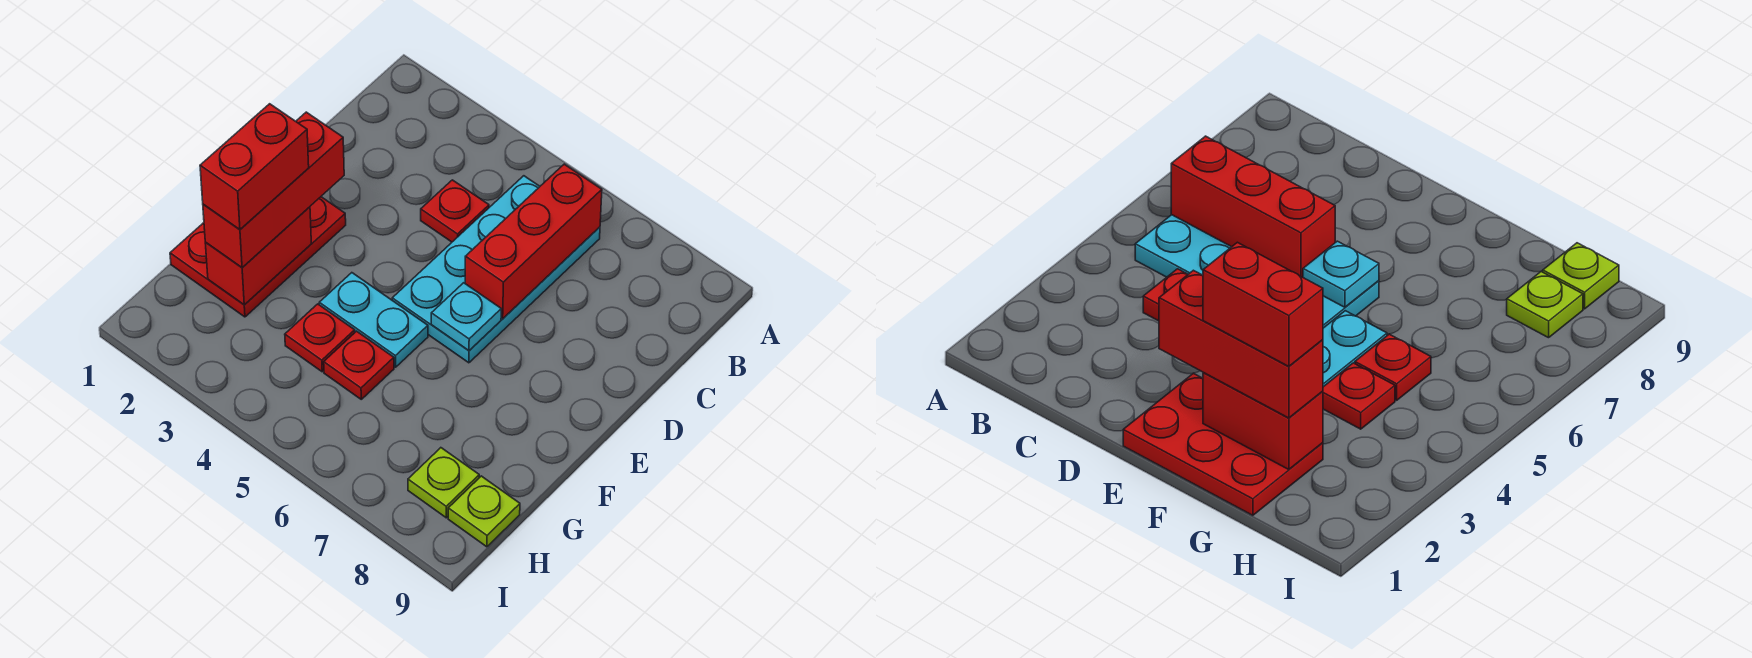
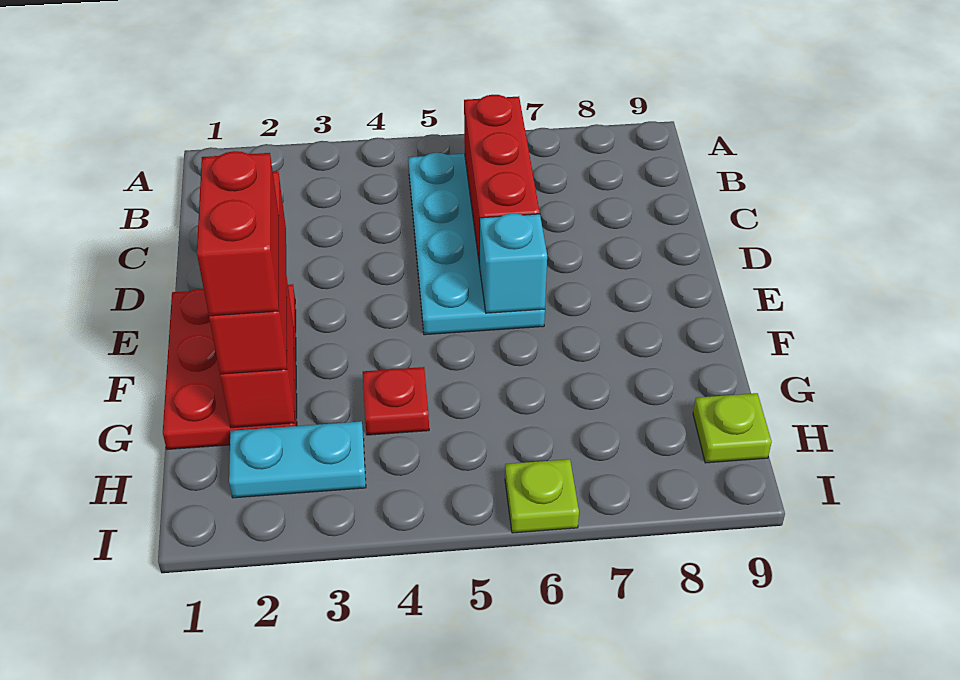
red plate C4 level 1 -> none
cyan plate E6 level 2 -> cyan brick E6 level 2
cyan plate F4:F5 level 1 -> cyan plate H2:H3 level 1
red plate G5 level 1 -> none
lime plate H8 level 1 -> lime plate I6 level 1

